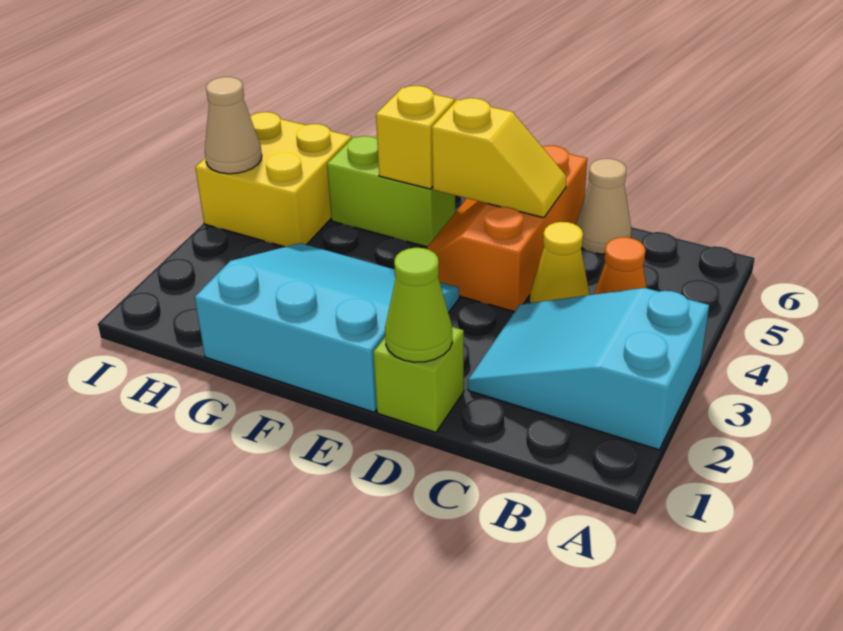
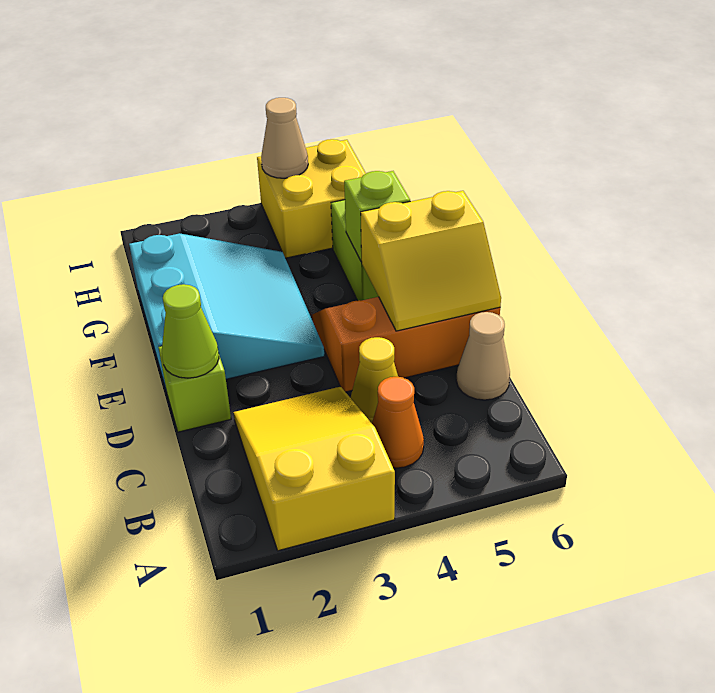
cyan slope A2:C3 level 1 top A -> yellow slope A2:C3 level 1 top A
yellow slope D5:E5 level 2 top E -> yellow slope D5:E6 level 2 top E
yellow brick F5 level 2 -> lime brick F5 level 2

